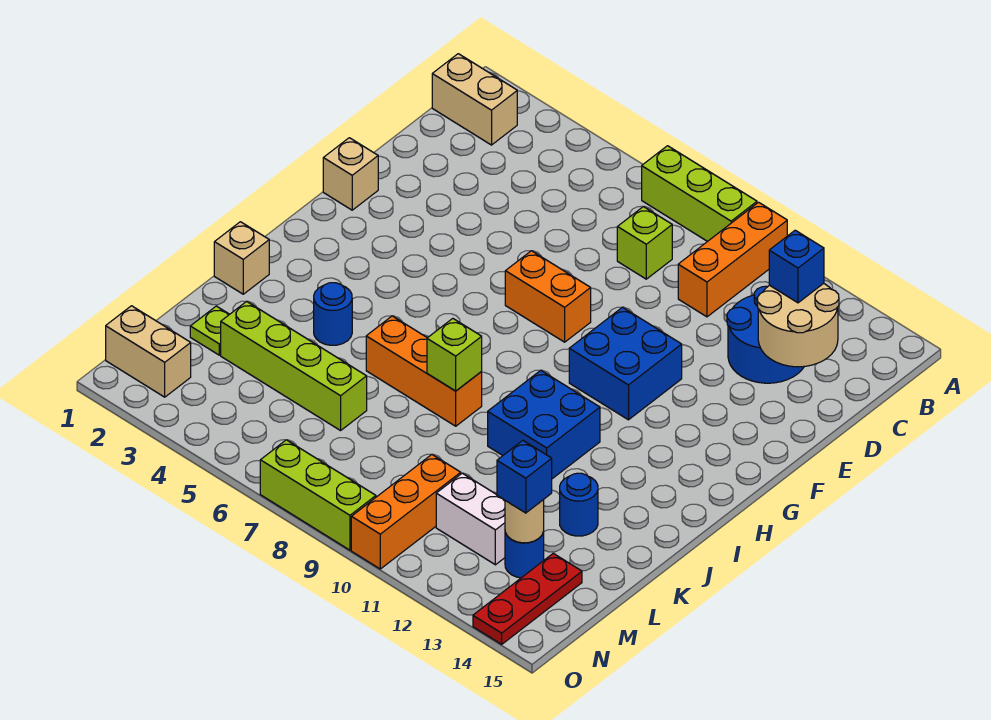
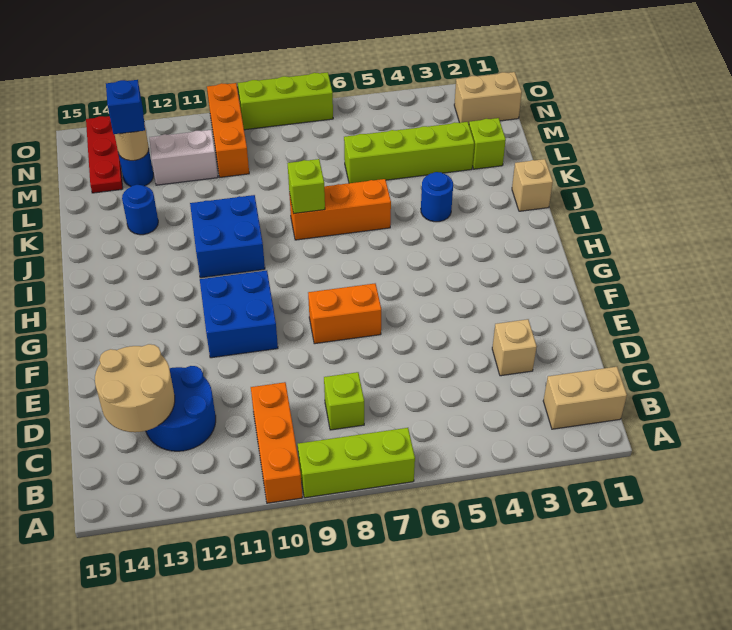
blue brick C13 level 3 -> none
tan brick F1 level 1 -> tan brick D3 level 1
lime plate L2 level 1 -> lime brick L2 level 1

